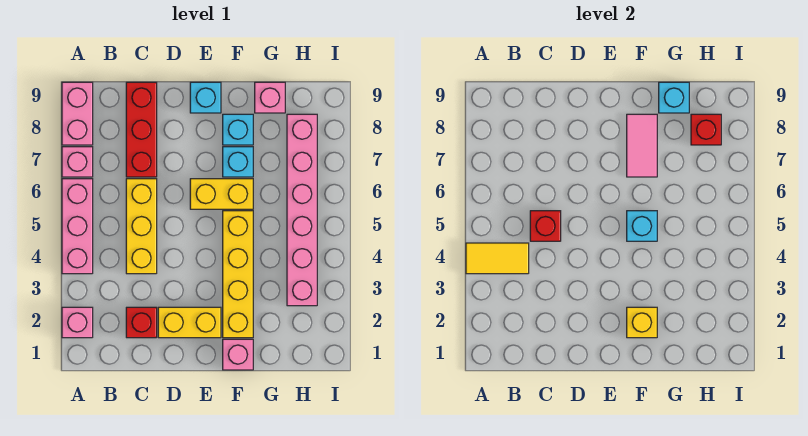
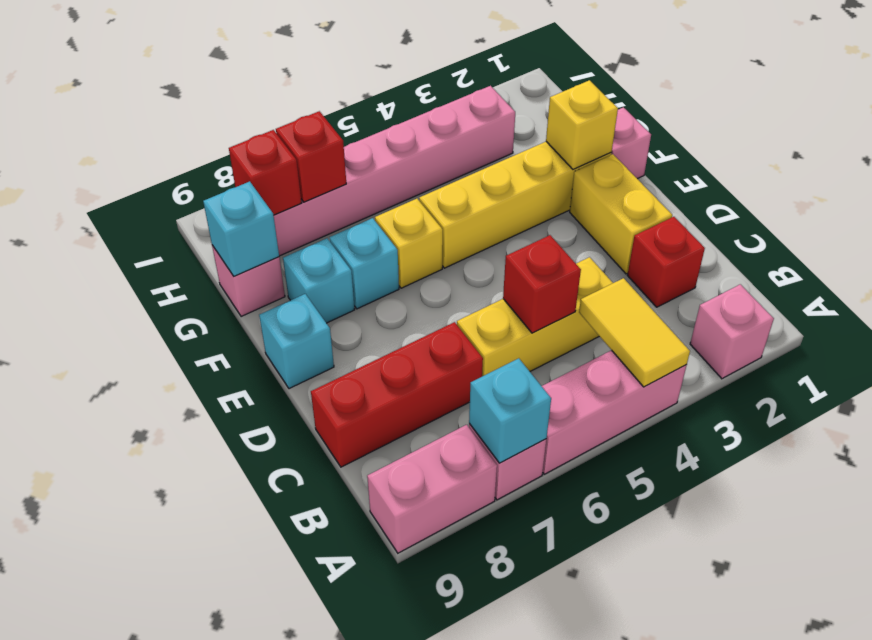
yellow brick E6:F6 level 1 -> yellow brick F6 level 1
cyan brick F5 level 2 -> cyan brick A7 level 2
pink tile F7:F8 level 2 -> none
none -> red brick H7 level 2

